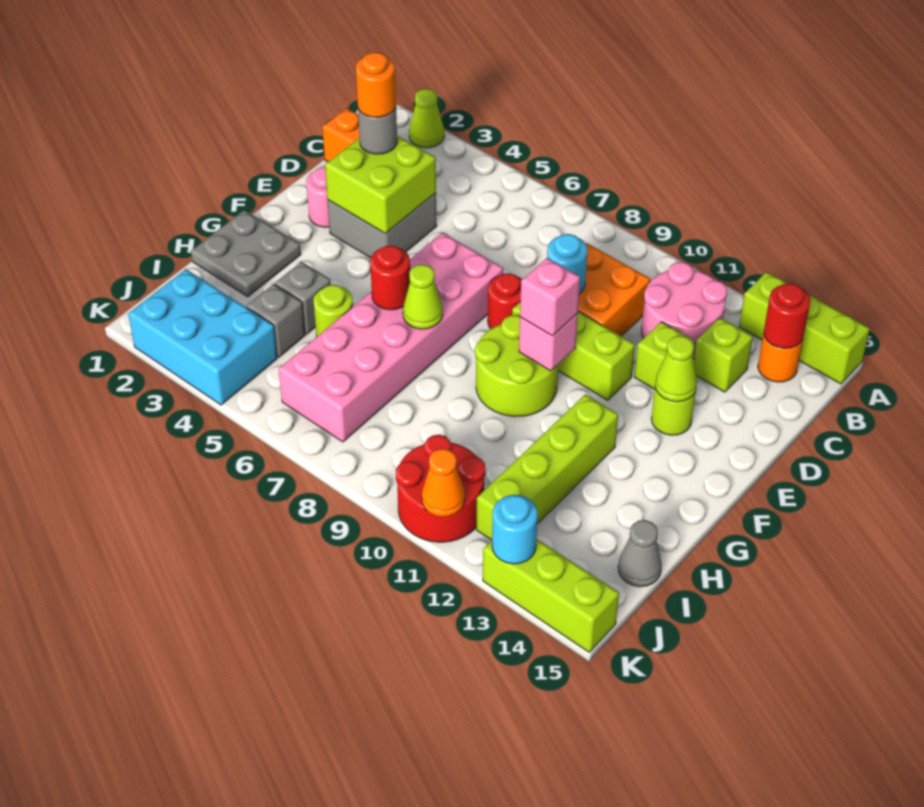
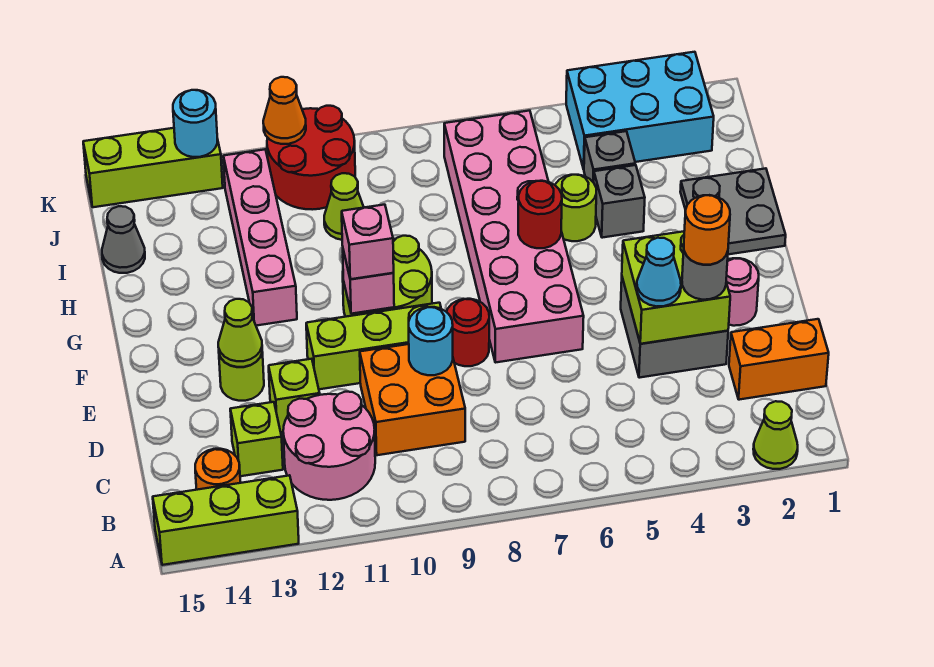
red round brick B14 level 2 -> none
none -> cyan cone D4 level 3
lime cone G7 level 2 -> lime cone I10 level 1
lime brick G12:J12 level 1 -> pink brick G12:J12 level 1

